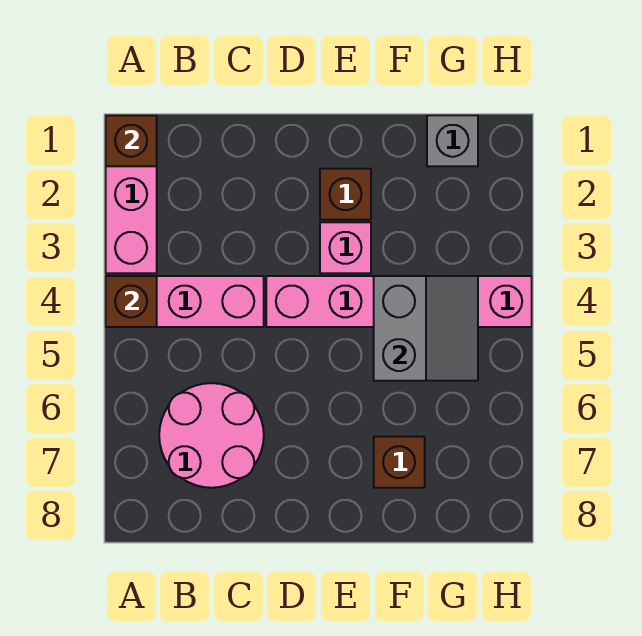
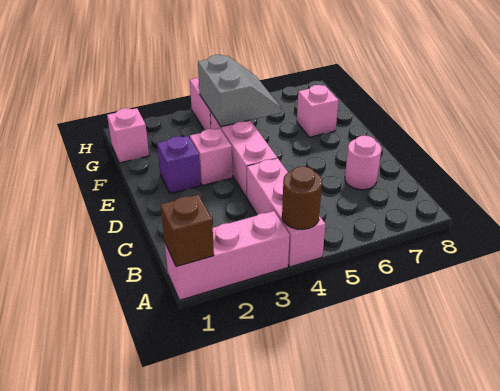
brown brick A4 level 2 -> brown round brick A4 level 2
pink round brick B6:C7 level 1 -> pink round brick C7 level 1
brown brick E2 level 1 -> purple brick E2 level 1
grey slope F4:G5 level 2 top F -> grey slope F4:G5 level 2 top 4
brown brick F7 level 1 -> pink brick F7 level 1
grey brick G1 level 1 -> pink brick G1 level 1

